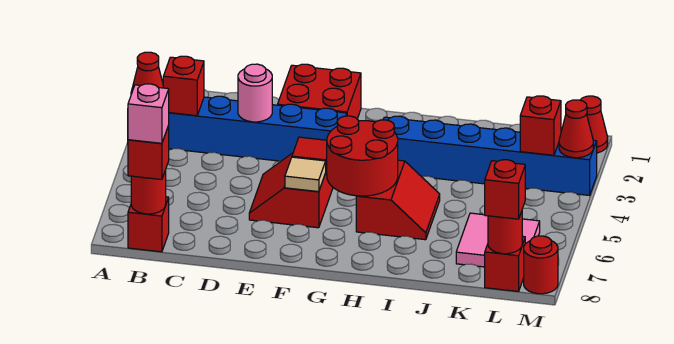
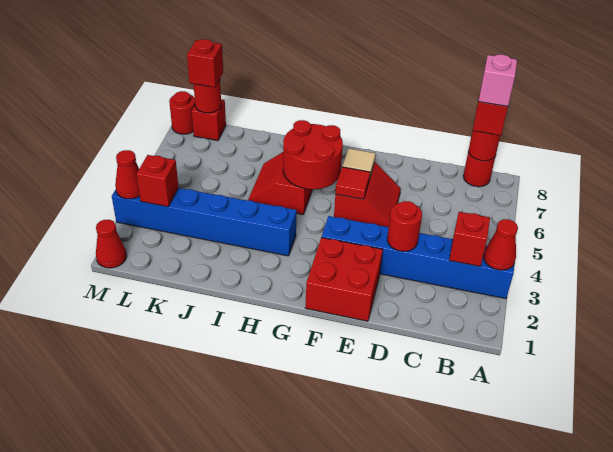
red brick B8 level 1 -> red round brick B8 level 1
pink round brick D3 level 2 -> red round brick D3 level 2
pink tile K6:L7 level 1 -> none

